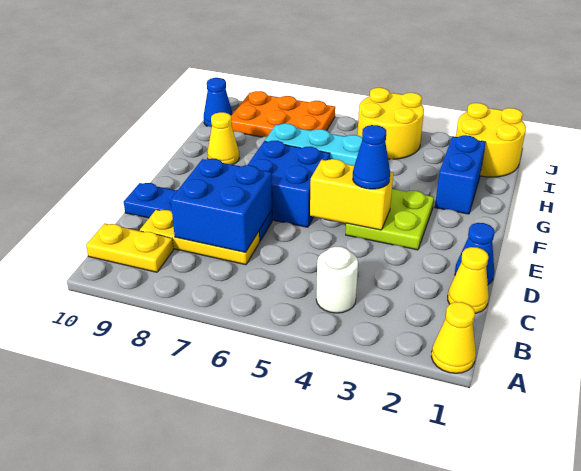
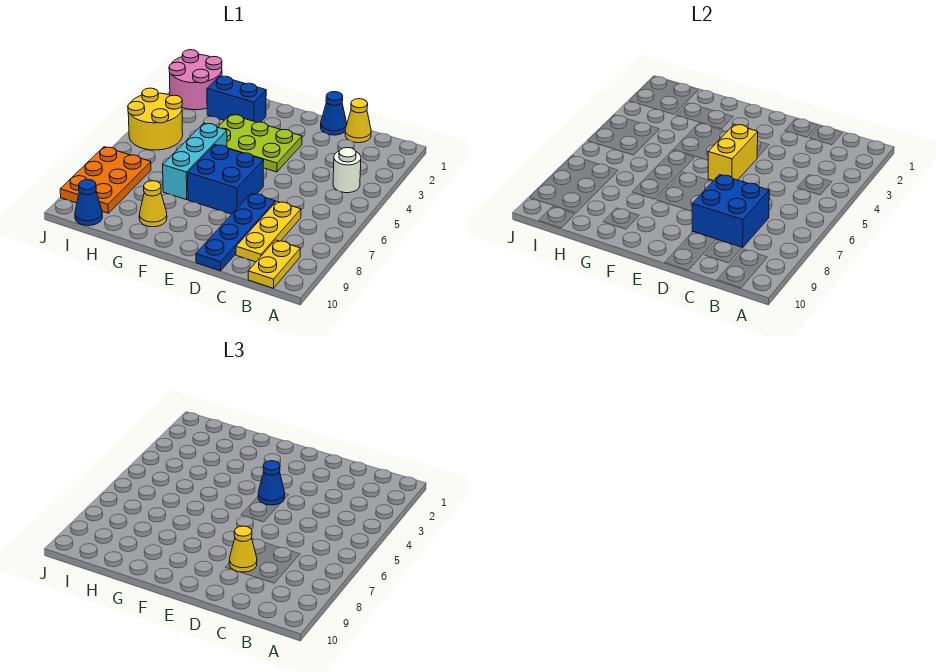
yellow cone A1 level 1 -> yellow cone D8 level 3
lime plate E3:F4 level 1 -> lime plate E3:G4 level 1
yellow round brick I1:J2 level 1 -> pink round brick I1:J2 level 1

